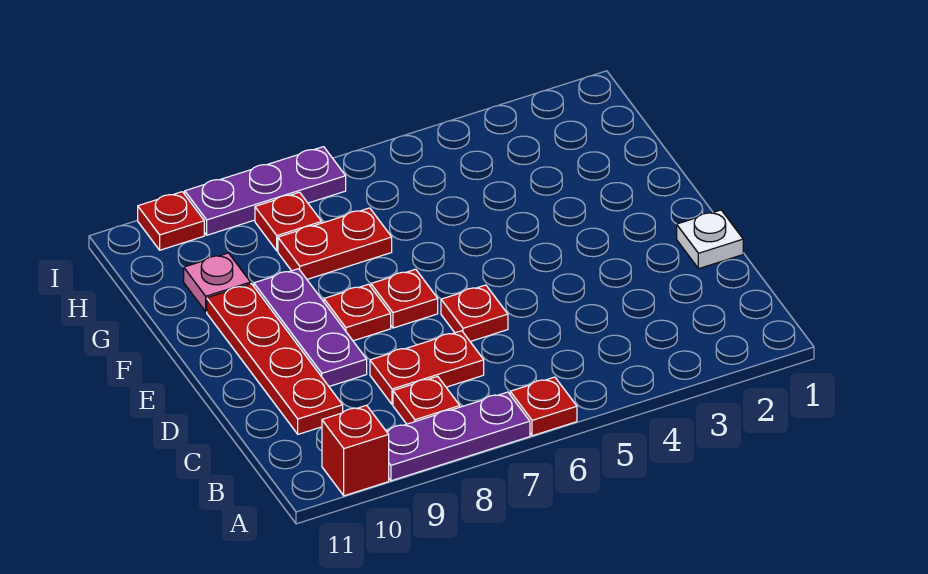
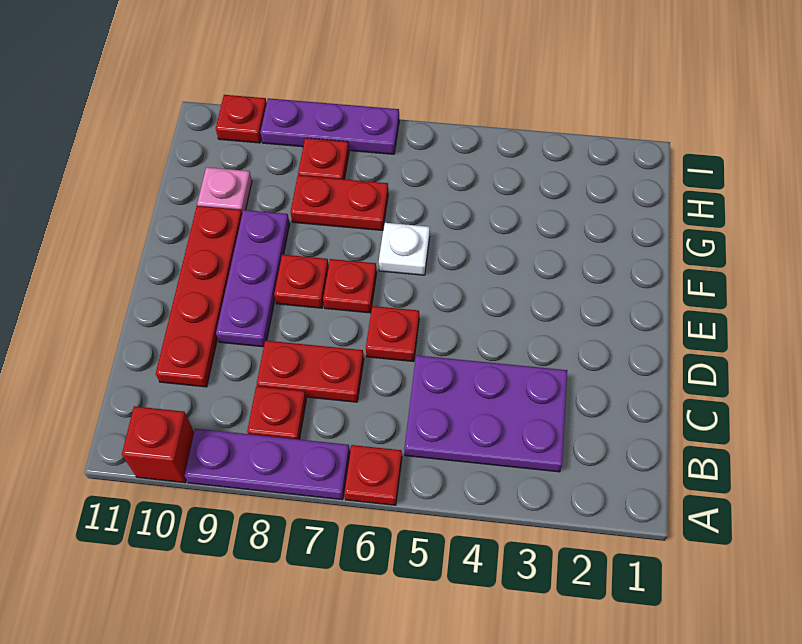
none -> purple plate B3:C5 level 1
white plate D1 level 1 -> white plate F6 level 1

